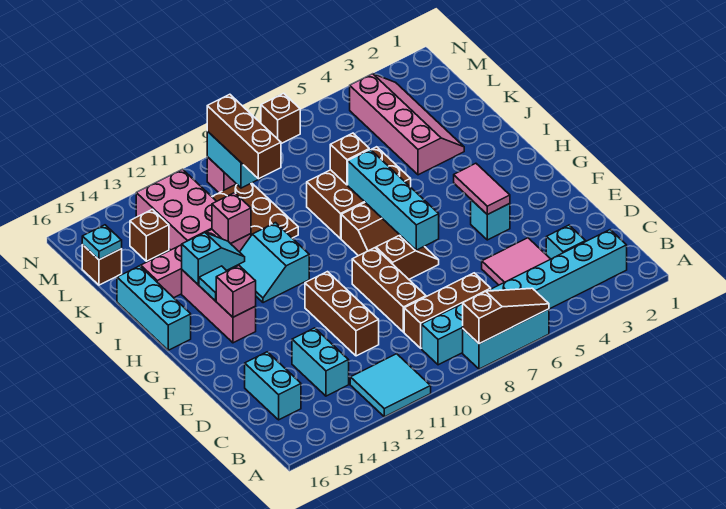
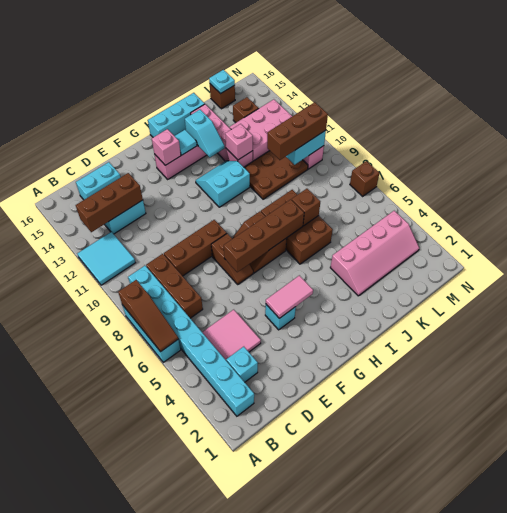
brown brick D11:F11 level 1 -> brown brick B13:D13 level 2
cyan brick F7:I7 level 2 -> brown brick F7:I7 level 2

